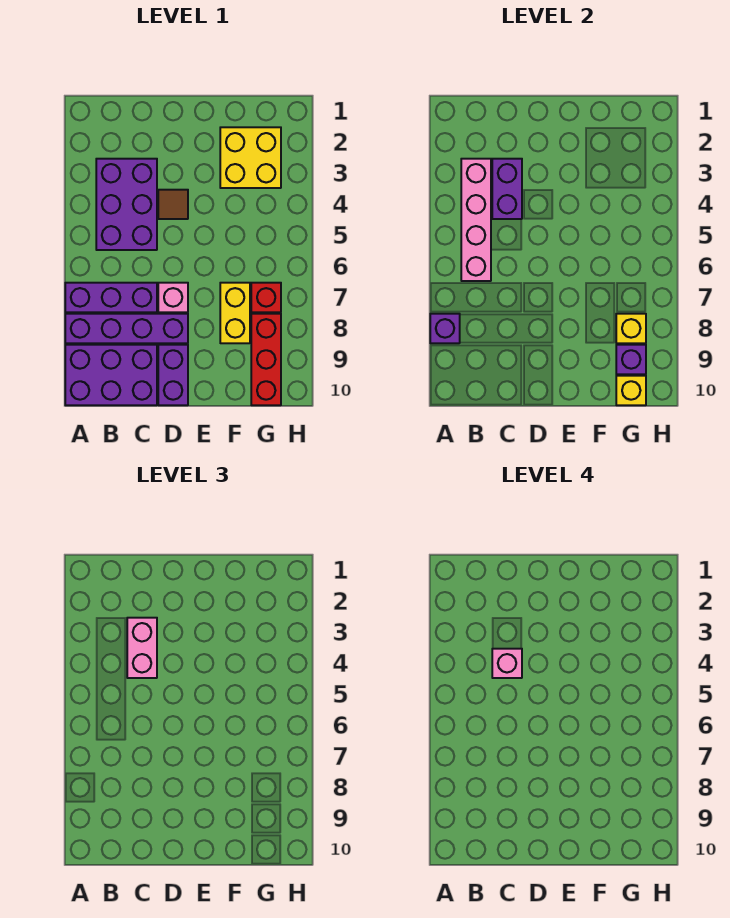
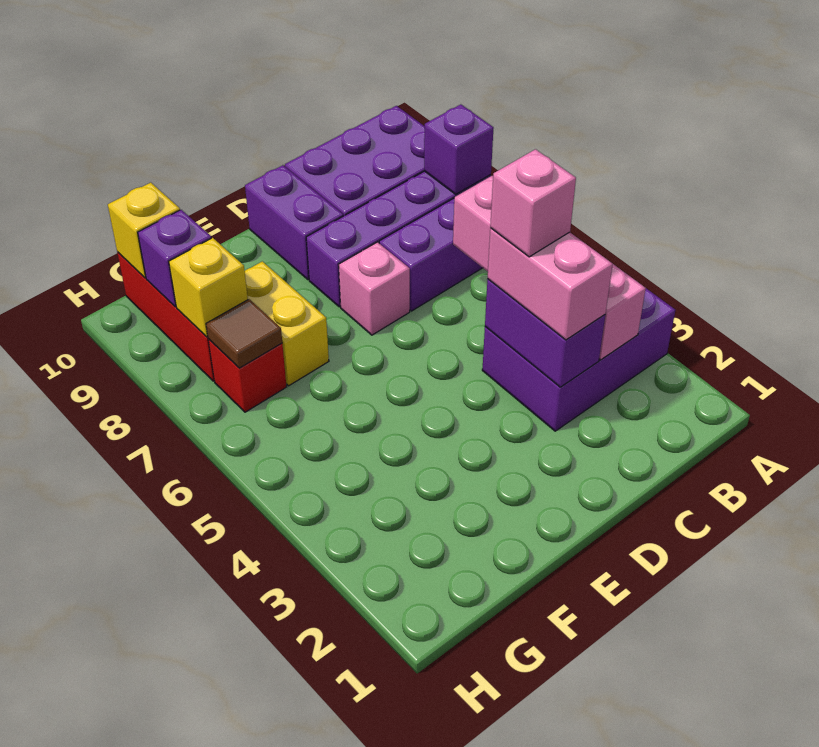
purple brick B3:C5 level 1 -> purple brick A3:C4 level 1
brown tile D4 level 1 -> brown tile G7 level 2
yellow brick F2:G3 level 1 -> none

